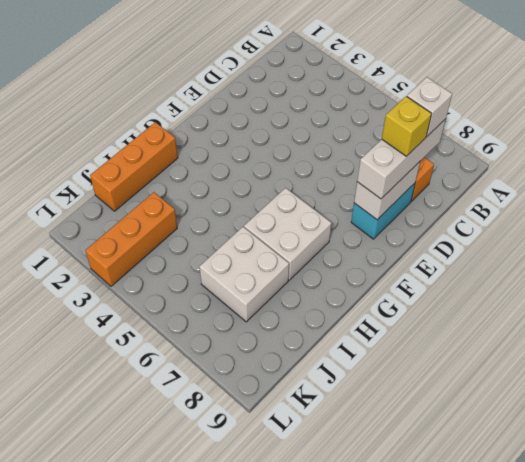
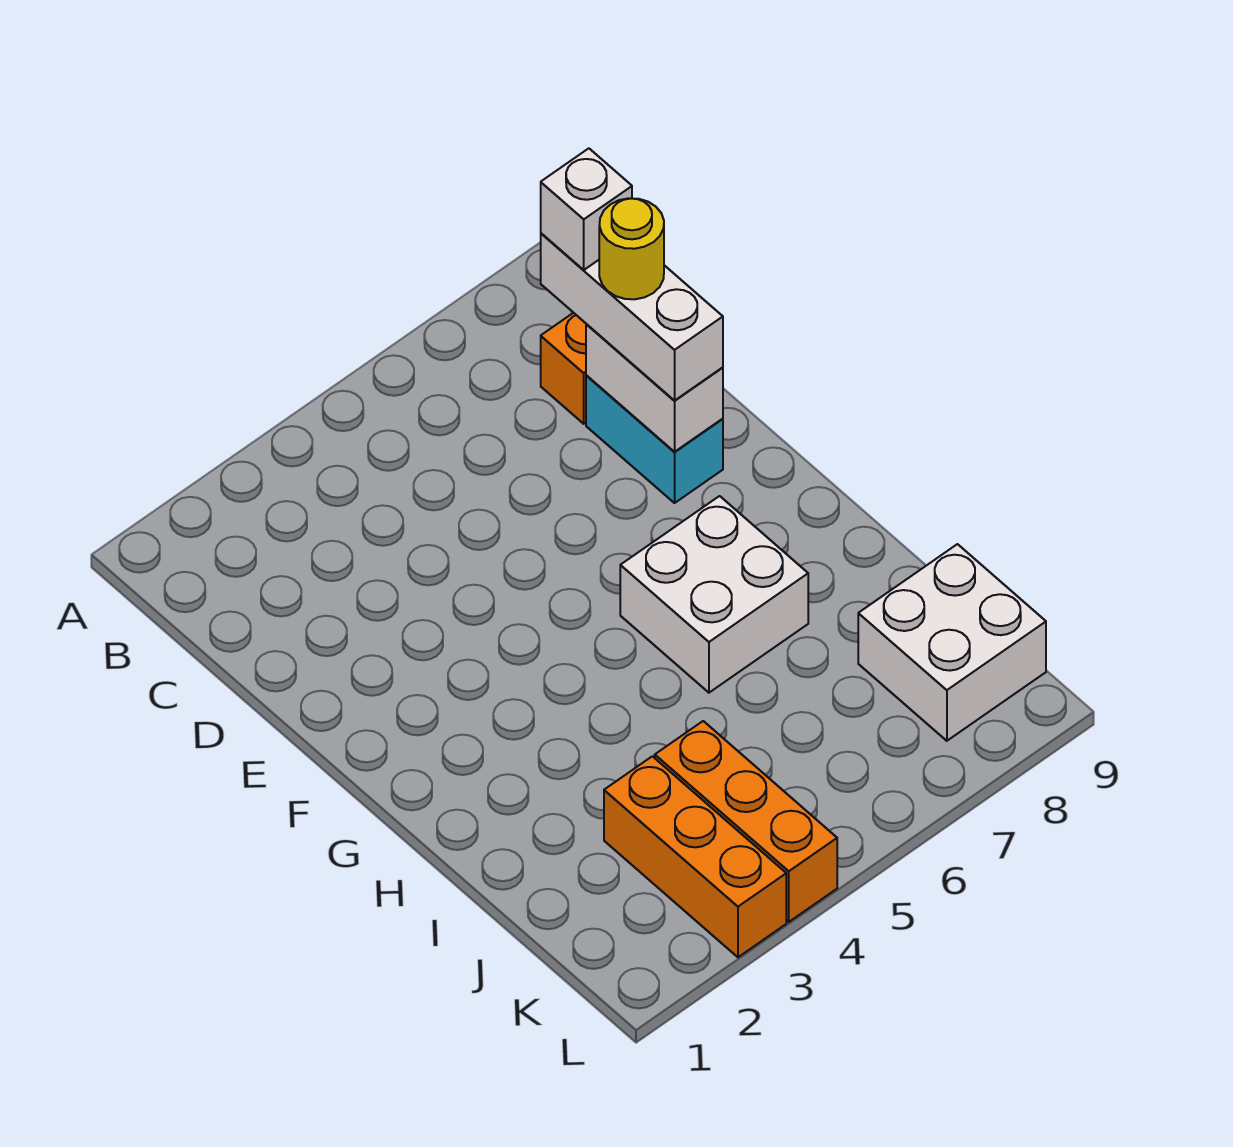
yellow brick D8 level 4 -> yellow round brick D8 level 4
orange brick H1:J1 level 1 -> orange brick J4:L4 level 1
white brick I6:J7 level 1 -> white brick J8:K9 level 1

